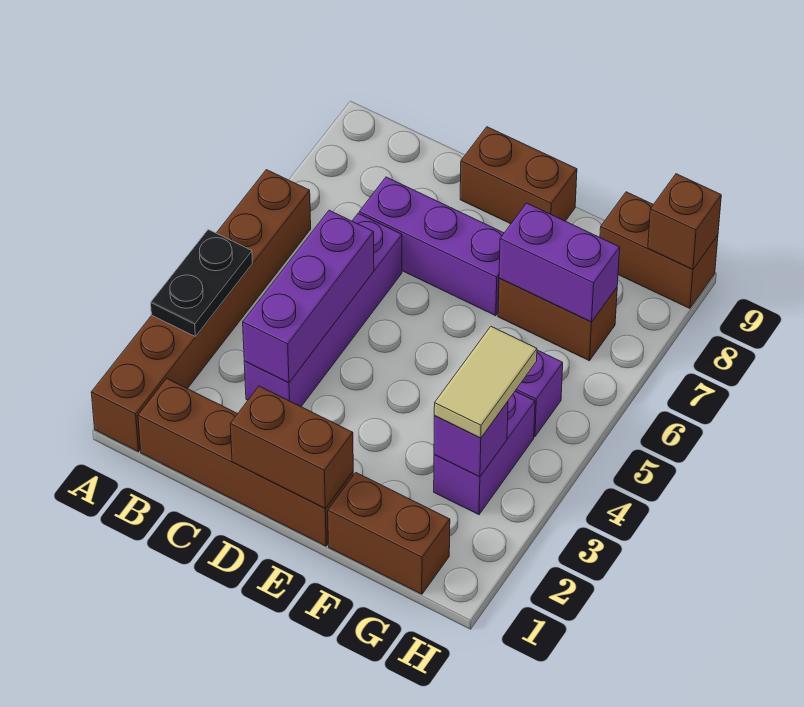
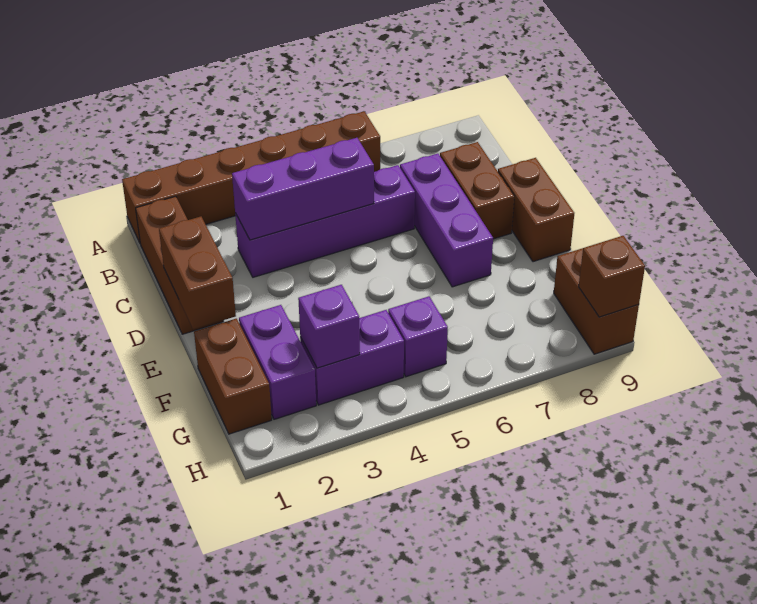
black plate A3:A4 level 2 -> none
brown brick B1:E1 level 1 -> brown brick B1:D1 level 1
brown brick F7:G7 level 1 -> brown brick C8:D8 level 1
purple brick F7:G7 level 2 -> purple brick F2:G2 level 1
tan tile G3:G4 level 3 -> none

